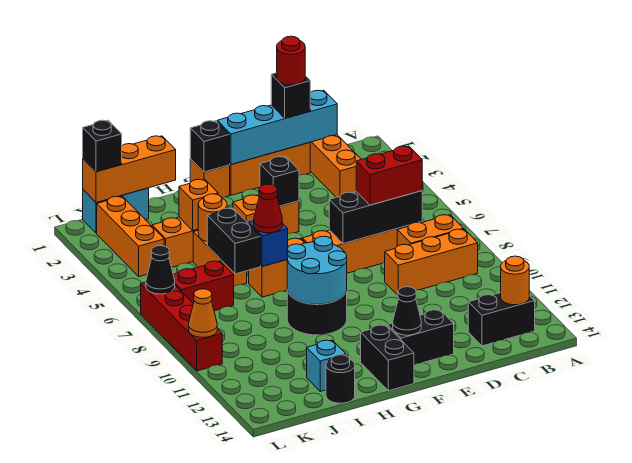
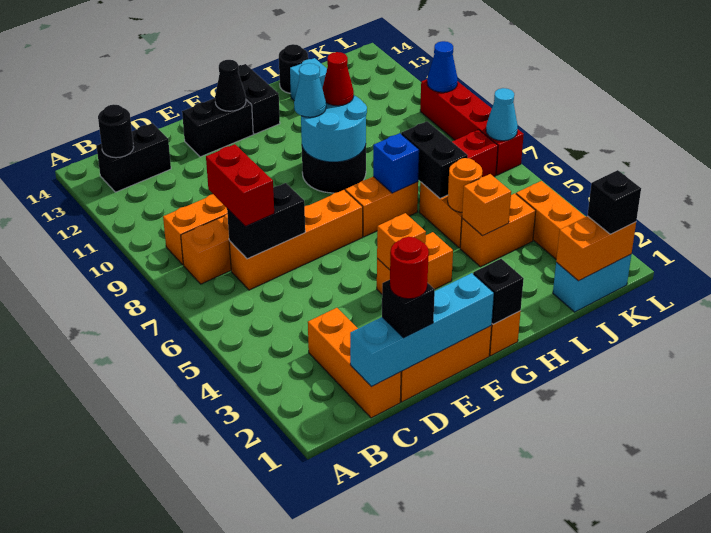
orange round brick B13 level 2 -> black round brick B13 level 2
black brick C7:E7 level 2 -> black brick C7:D7 level 2
red brick C7:D7 level 3 -> red brick C7:C8 level 3
black brick F4 level 2 -> orange brick F4 level 2
none -> cyan cone G10 level 3
red cone H7 level 3 -> red cone H10 level 3
orange brick I1:K1 level 2 -> orange brick J1:K1 level 2
black cone L7 level 2 -> cyan cone L7 level 2
orange cone L10 level 2 -> blue cone L10 level 2

